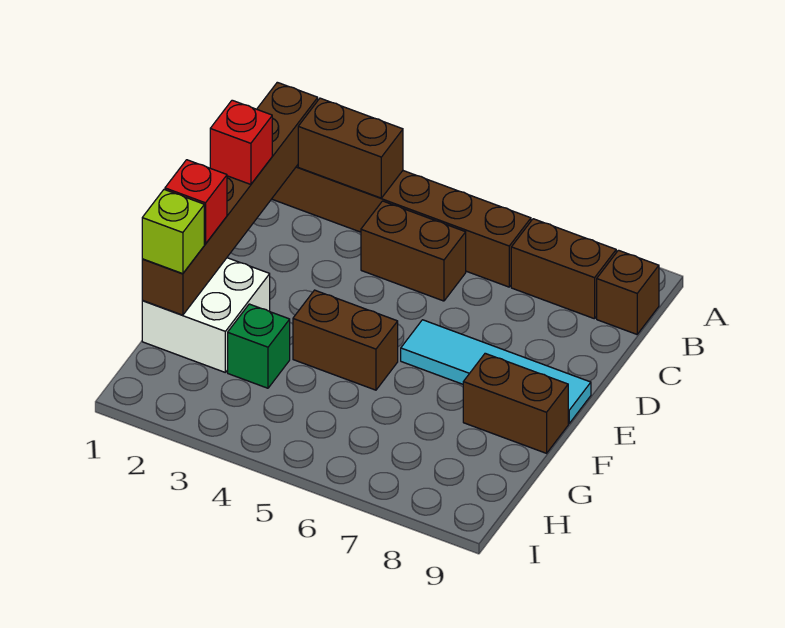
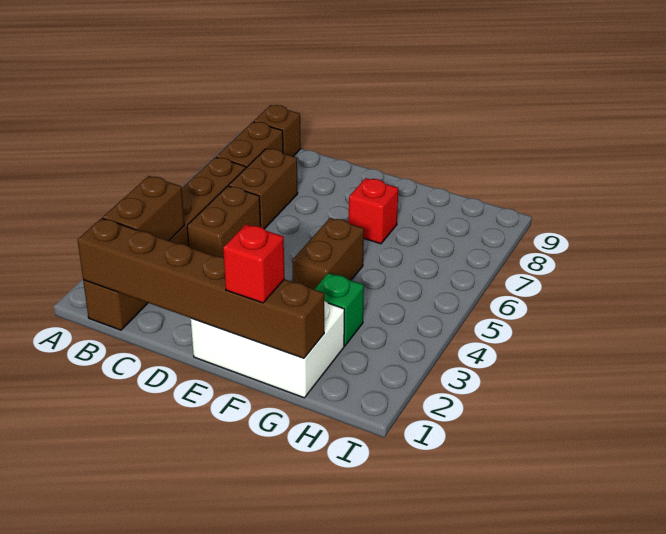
red brick D1 level 3 -> red brick F7 level 1
cyan tile E6:E9 level 1 -> none
white brick F1:G2 level 1 -> white brick E1:G2 level 1
brown brick F8:F9 level 1 -> brown brick C6:C7 level 1
lime brick G1 level 3 -> none

